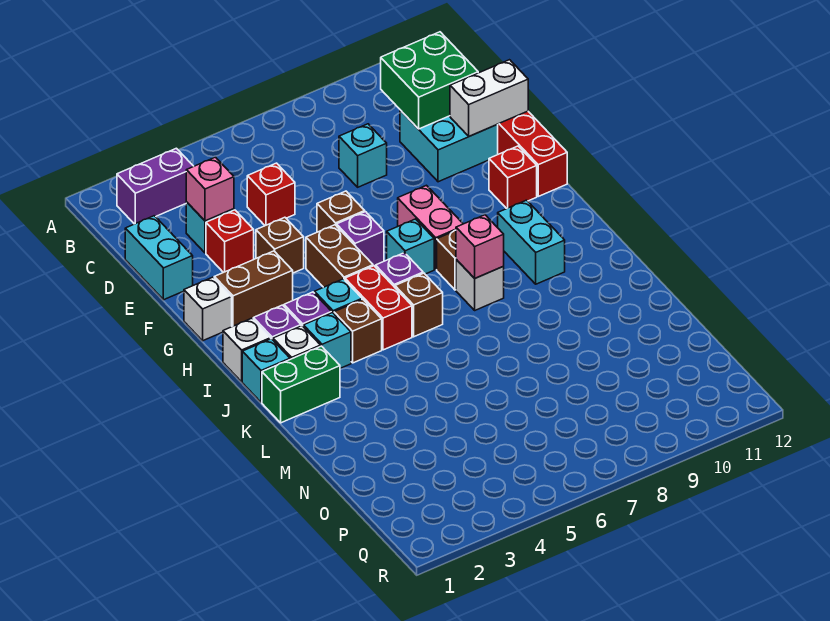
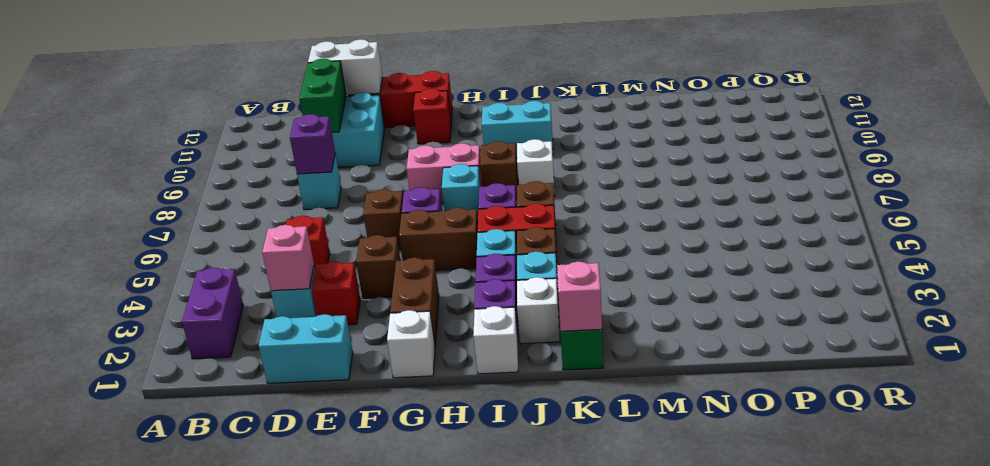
green brick C10:D11 level 2 -> green brick D10:D11 level 2
none -> purple brick D8 level 2
white brick E11:E12 level 2 -> white brick D12:E12 level 2
cyan brick J1 level 1 -> none
pink brick J8 level 2 -> pink brick K1 level 2

